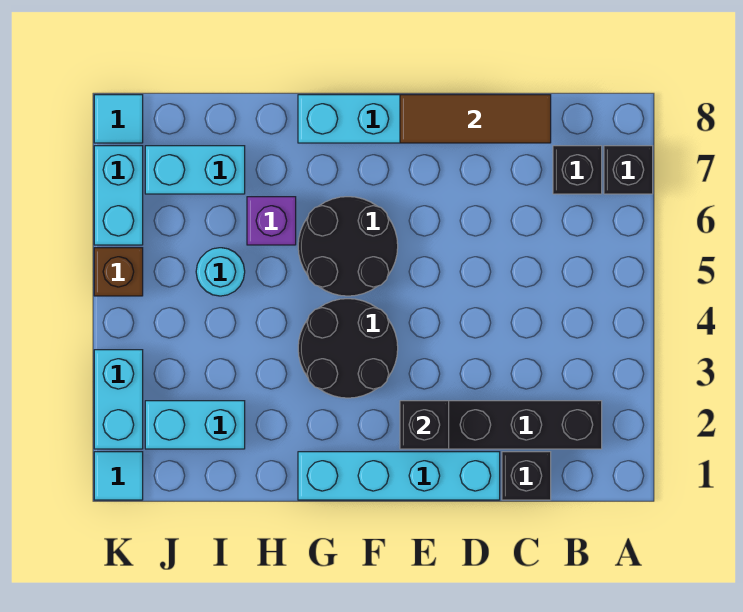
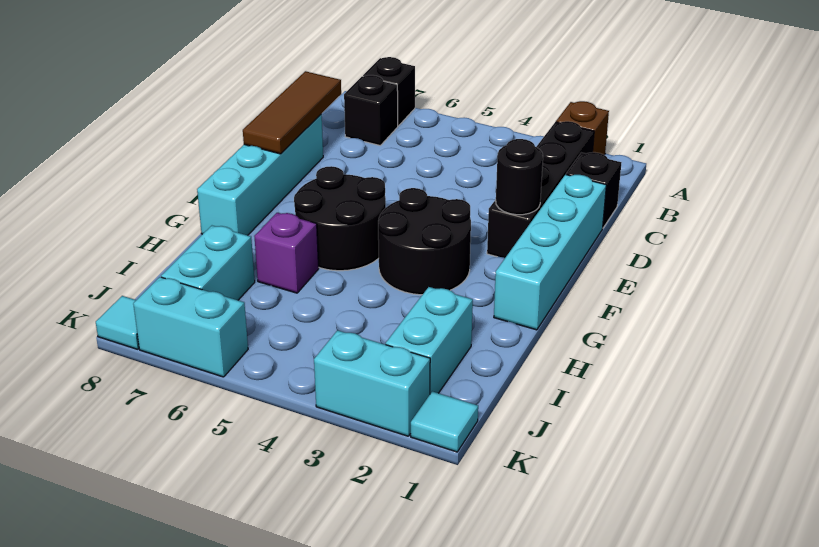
black brick E2 level 2 -> black round brick E2 level 2
cyan round brick I5 level 1 -> none
brown brick K5 level 1 -> brown brick A2 level 1

